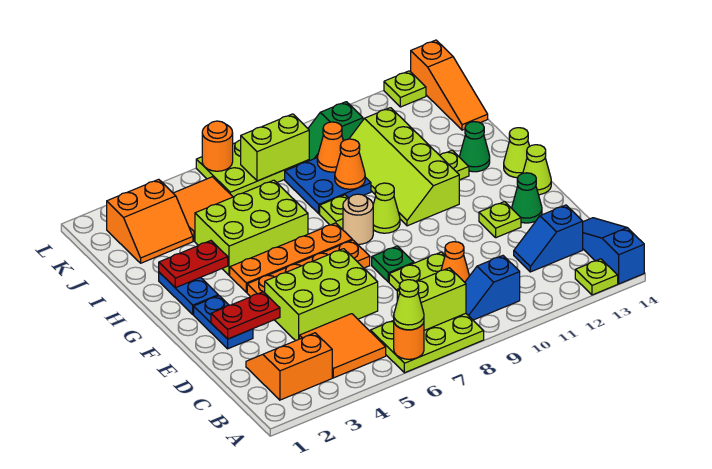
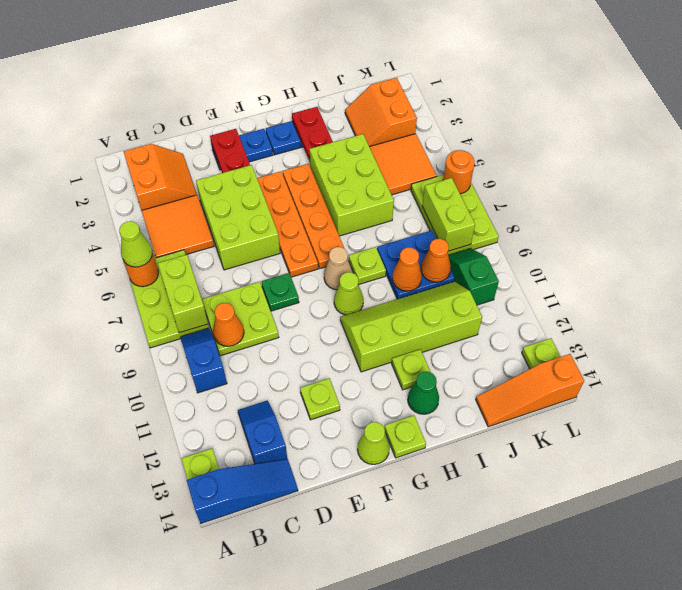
green cone E13 level 1 -> none
tan round brick G8 level 1 -> tan cone G8 level 1
lime cone G14 level 1 -> lime plate G14 level 1

